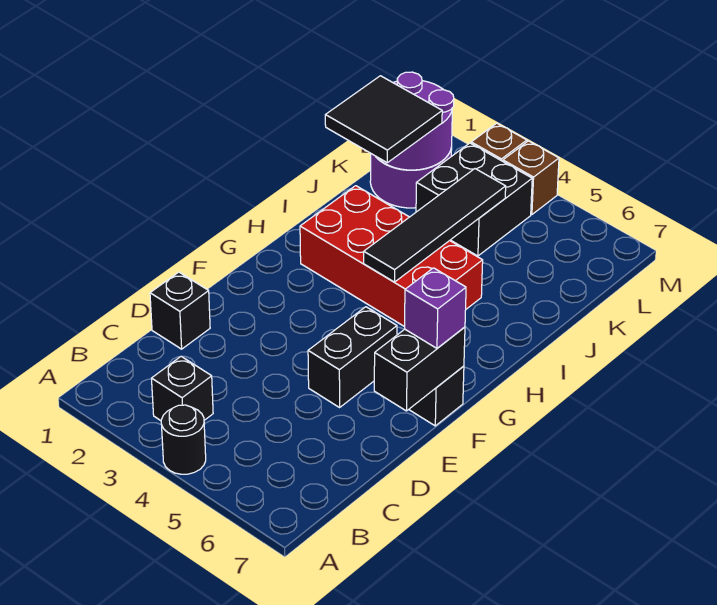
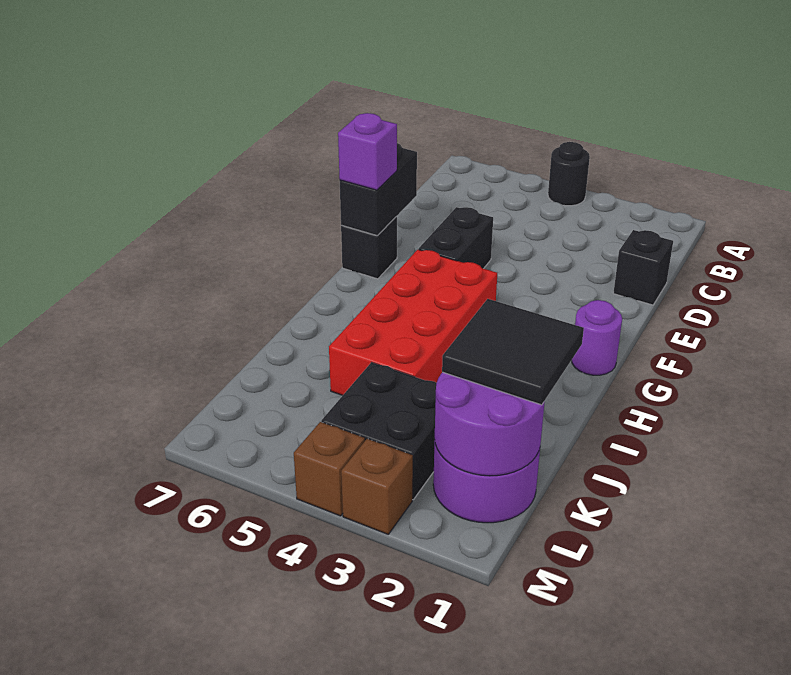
black brick B3 level 1 -> none
none -> purple round brick G1 level 1
red brick H2:I5 level 1 -> red brick G4:J5 level 1
black tile H4:K4 level 2 -> none

